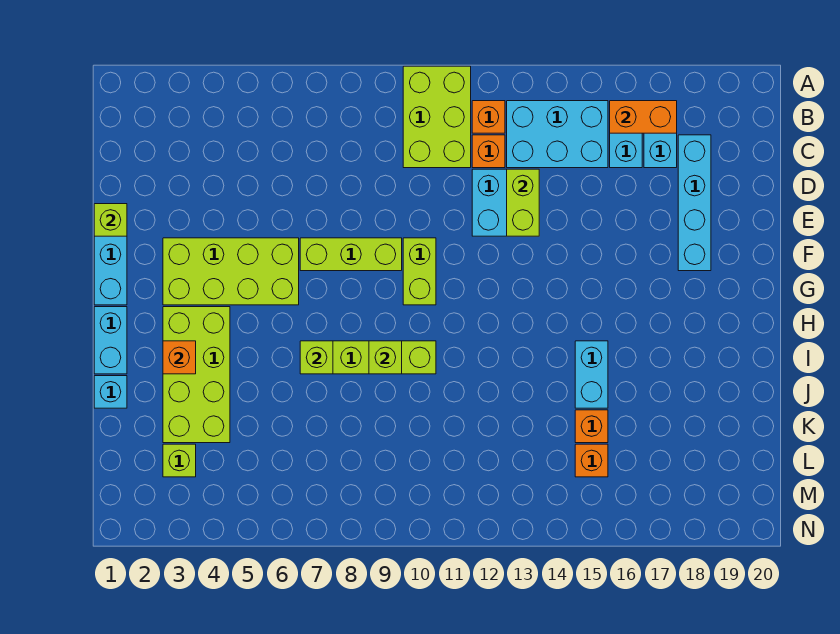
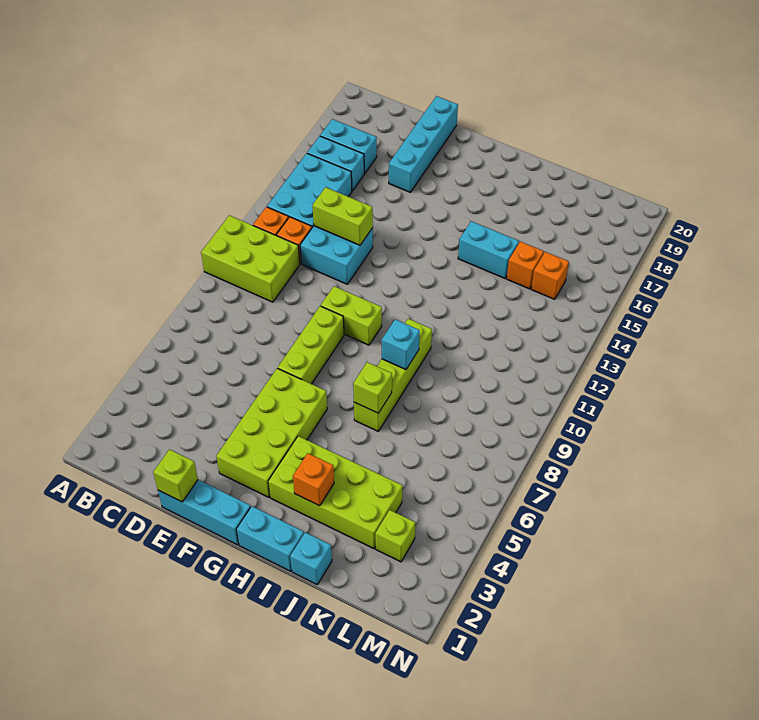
orange brick B16:B17 level 2 -> none
cyan brick C18:F18 level 1 -> cyan brick E17:E20 level 1
lime brick I9 level 2 -> cyan brick I9 level 2

